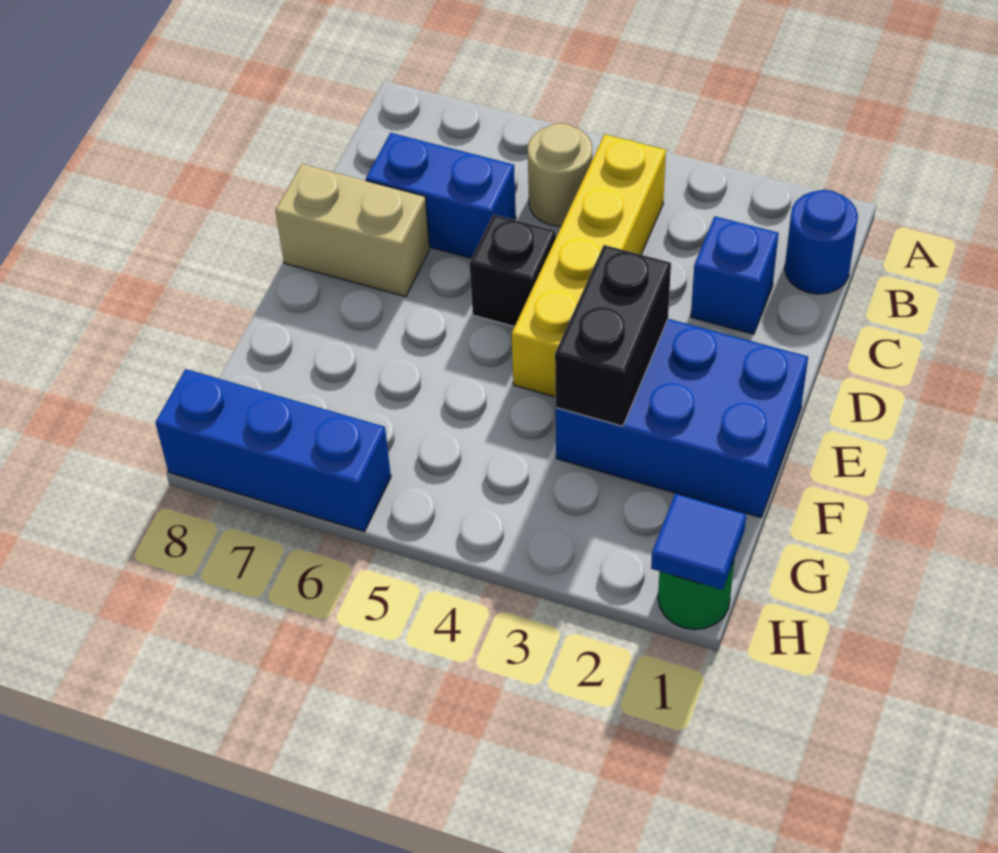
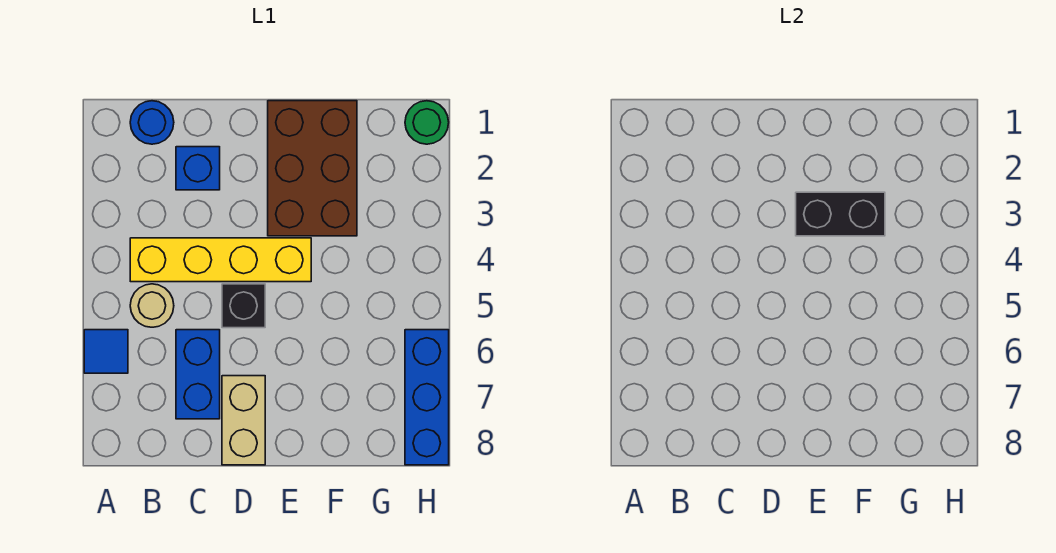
blue brick E1:F3 level 1 -> brown brick E1:F3 level 1
blue tile H1 level 2 -> blue tile A6 level 1

